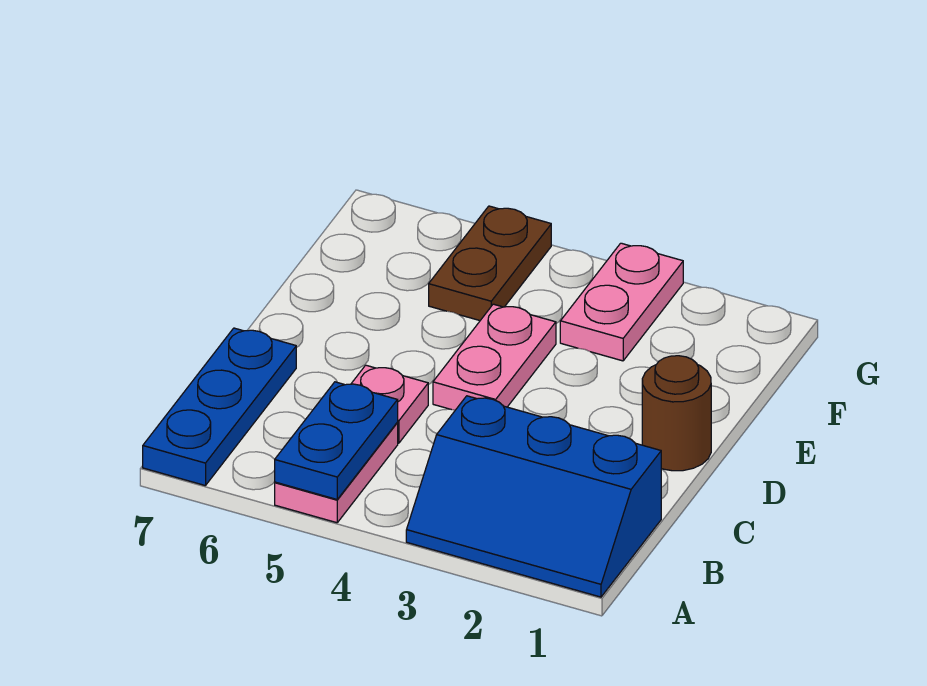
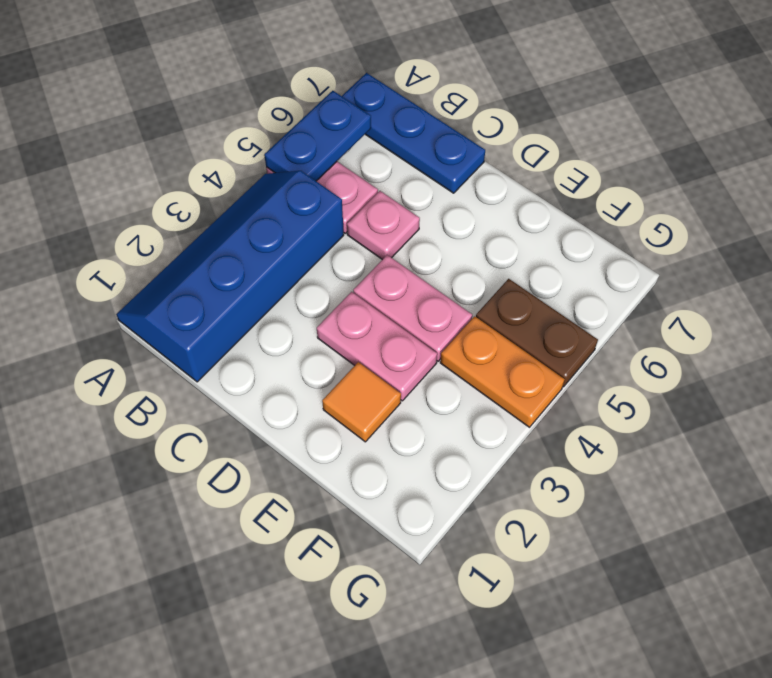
blue slope A1:B3 level 1 top B -> blue slope A1:B4 level 1 top B
blue plate A5:B5 level 2 -> blue plate A5:A6 level 2
brown round brick D1 level 1 -> none
none -> orange tile E2 level 1
pink plate F3:G3 level 1 -> pink plate D3:E3 level 1
none -> orange plate F4:G4 level 1

